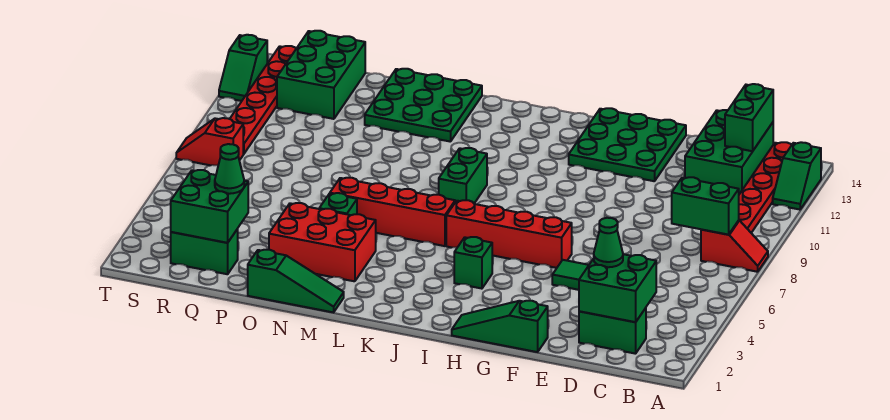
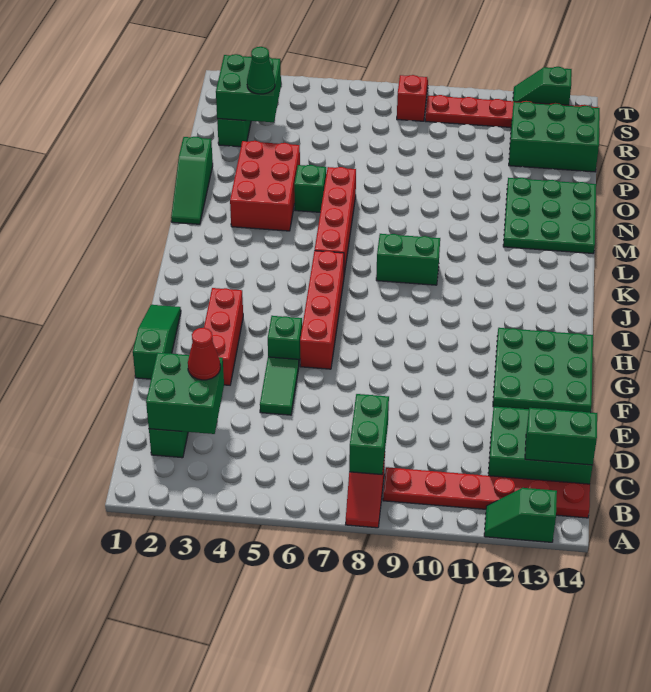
green cone D3 level 3 -> red cone D3 level 3
none -> red brick F3:H3 level 1
green brick I4 level 1 -> green brick G5 level 1

